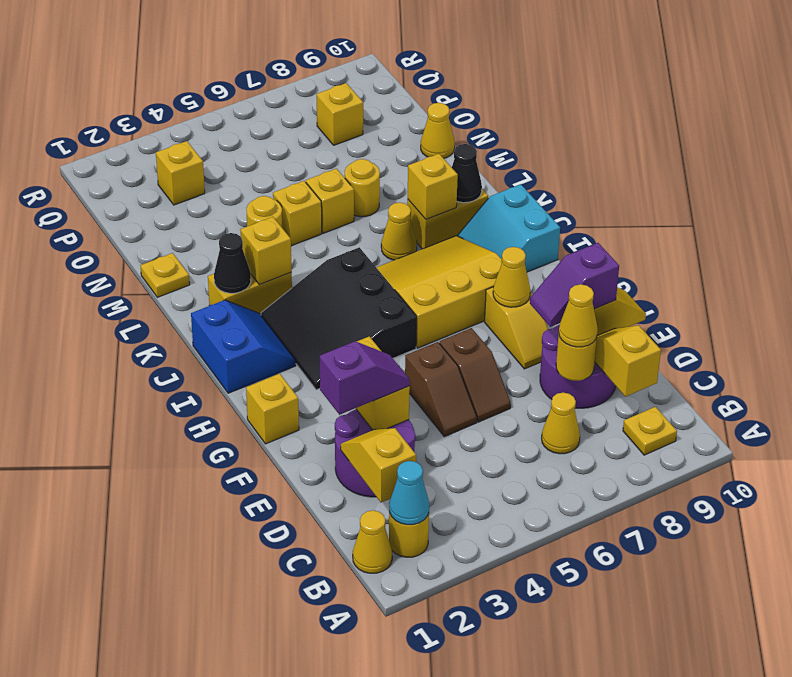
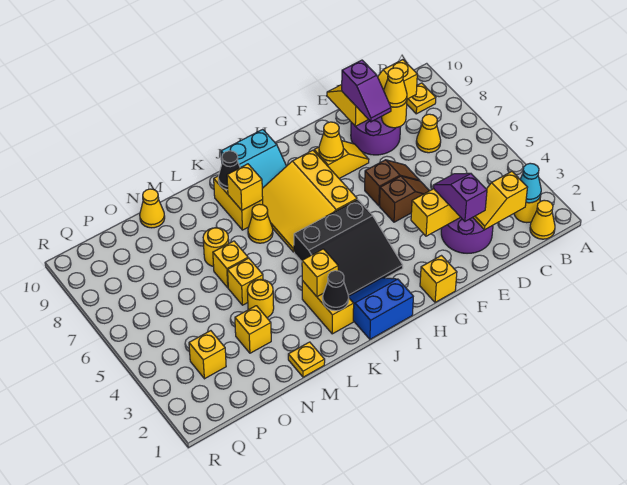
yellow brick P8 level 1 -> yellow brick N3 level 1

